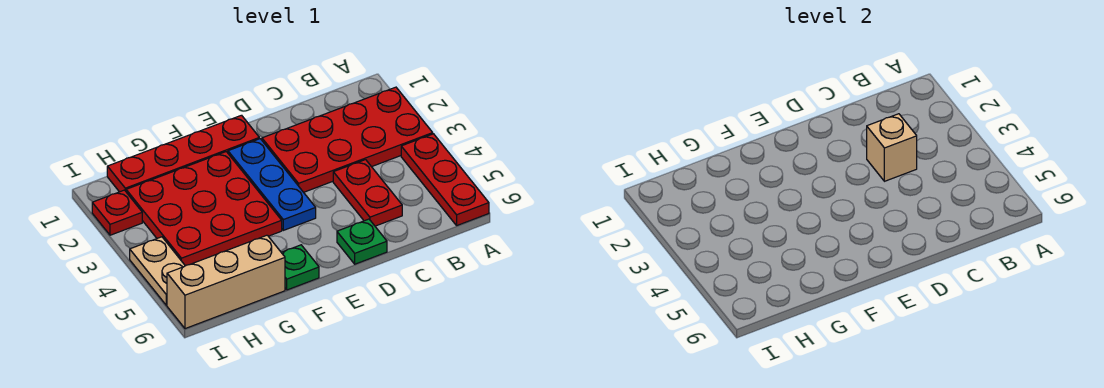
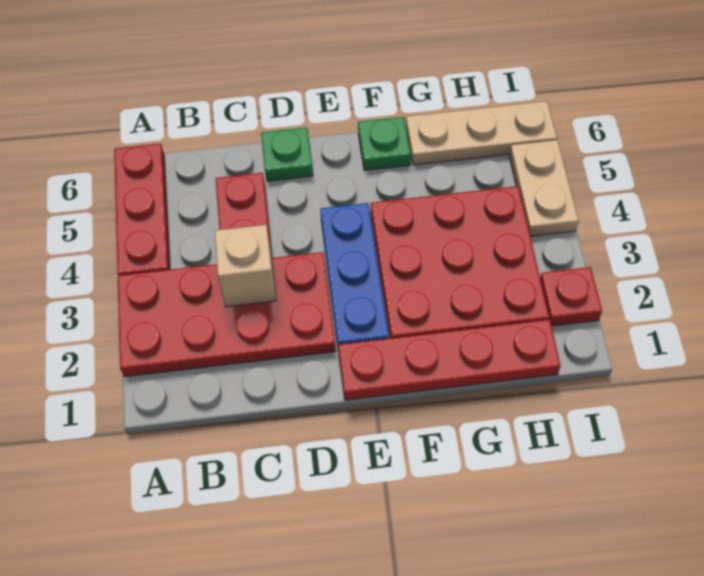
tan brick G6:I6 level 1 -> tan plate G6:I6 level 1

